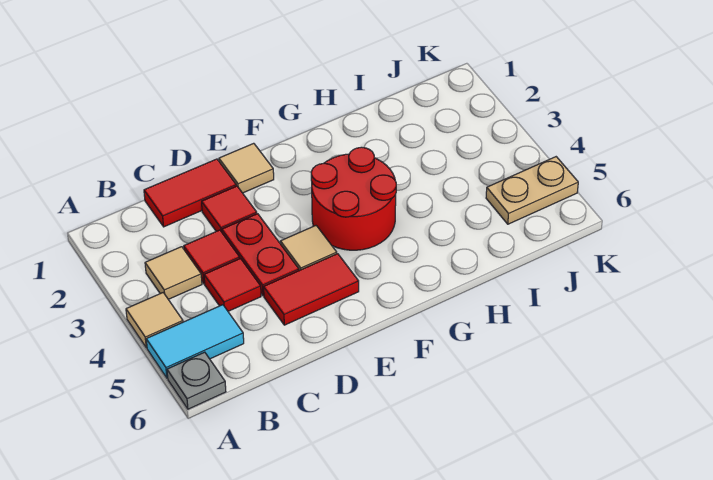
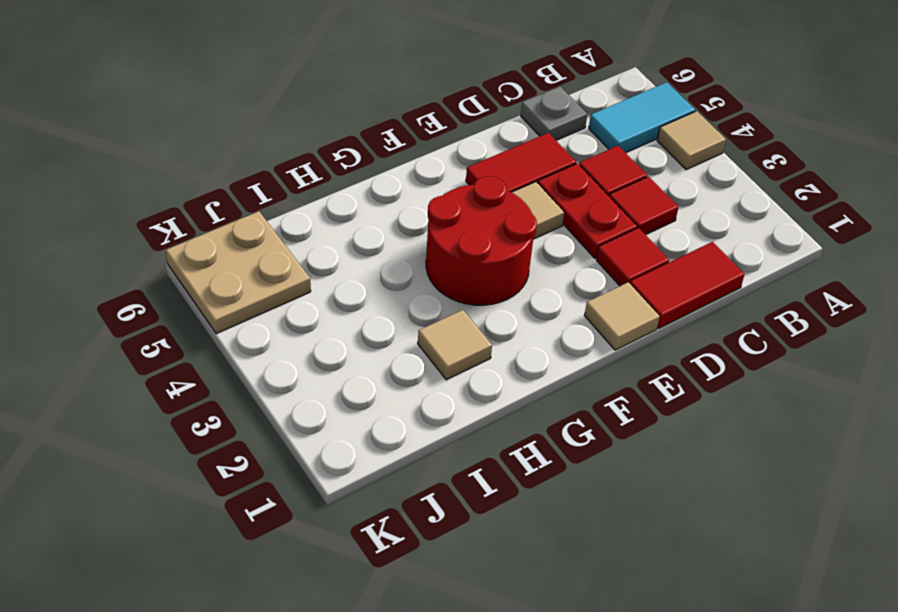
grey plate A6 level 1 -> grey plate C6 level 1
tan tile B3 level 1 -> tan tile H2 level 1
tan plate J5:K5 level 1 -> tan plate J5:K6 level 1

